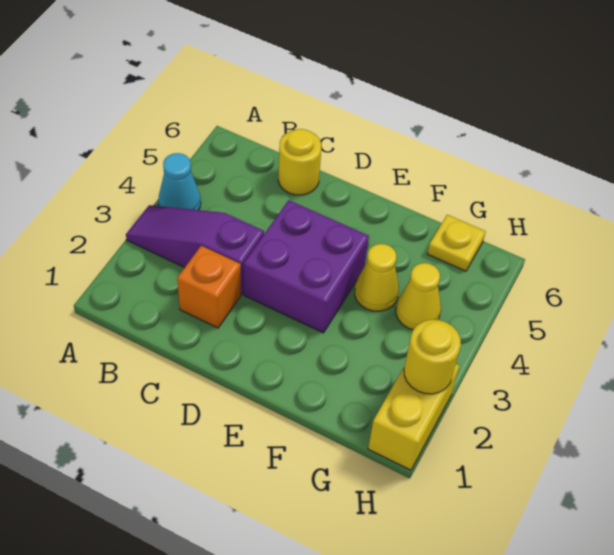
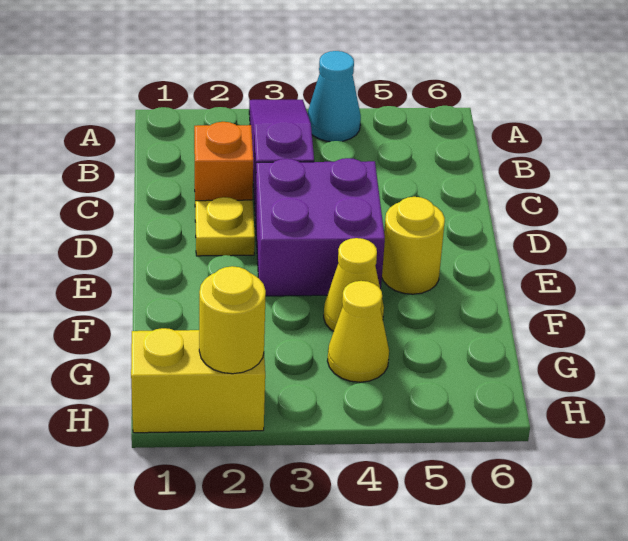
yellow round brick C6 level 1 -> yellow round brick E5 level 1
yellow plate G6 level 1 -> yellow plate D2 level 1

